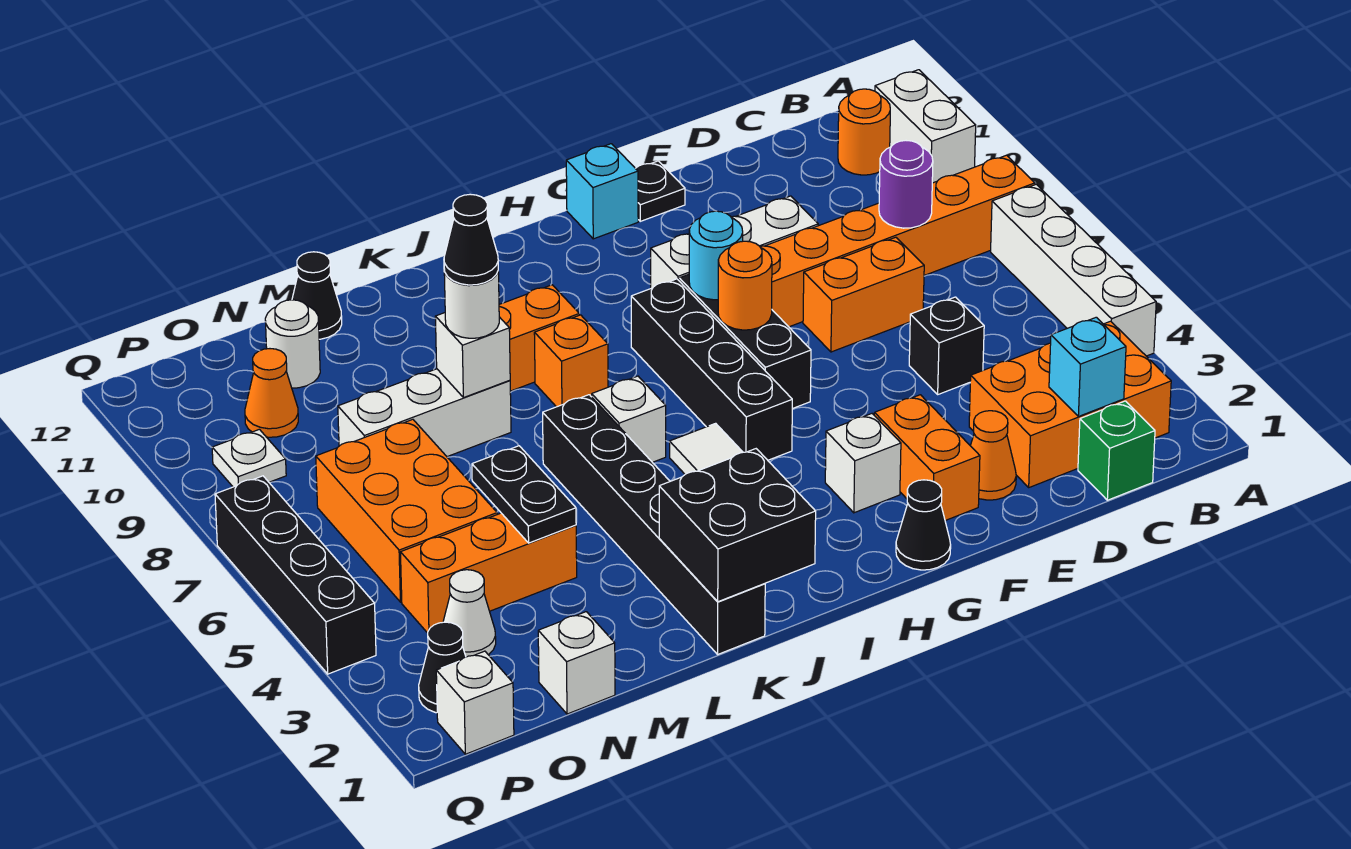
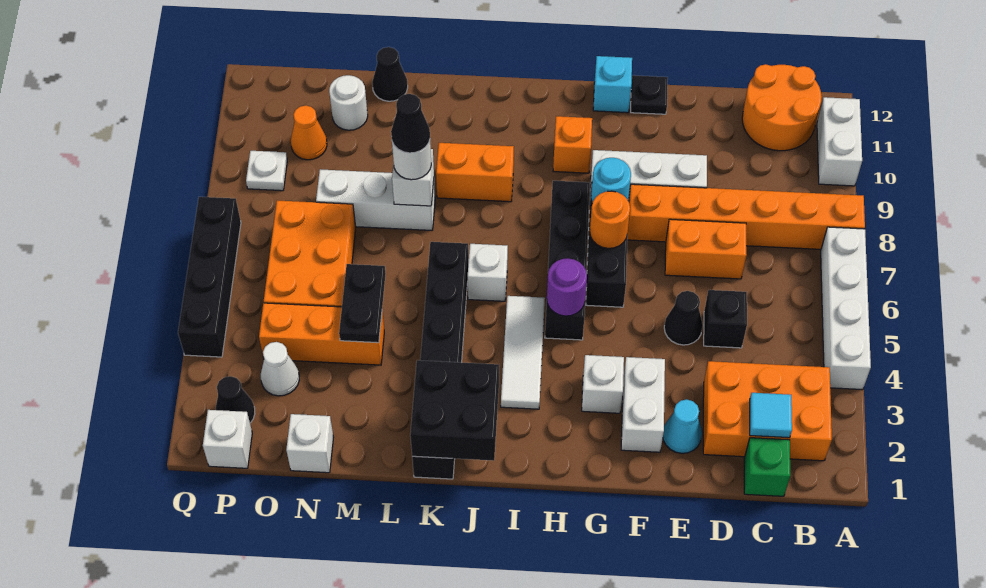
orange round brick B11 level 1 -> orange round brick B11:C12 level 1
cyan brick C2 level 2 -> cyan tile C2 level 2
purple round brick C8 level 2 -> purple round brick H5 level 2
orange cone E2 level 1 -> cyan cone E2 level 1
orange brick F2:F3 level 1 -> white brick F2:F3 level 1
black cone G1 level 1 -> black cone E5 level 1
orange brick J8 level 1 -> orange brick H10 level 1

